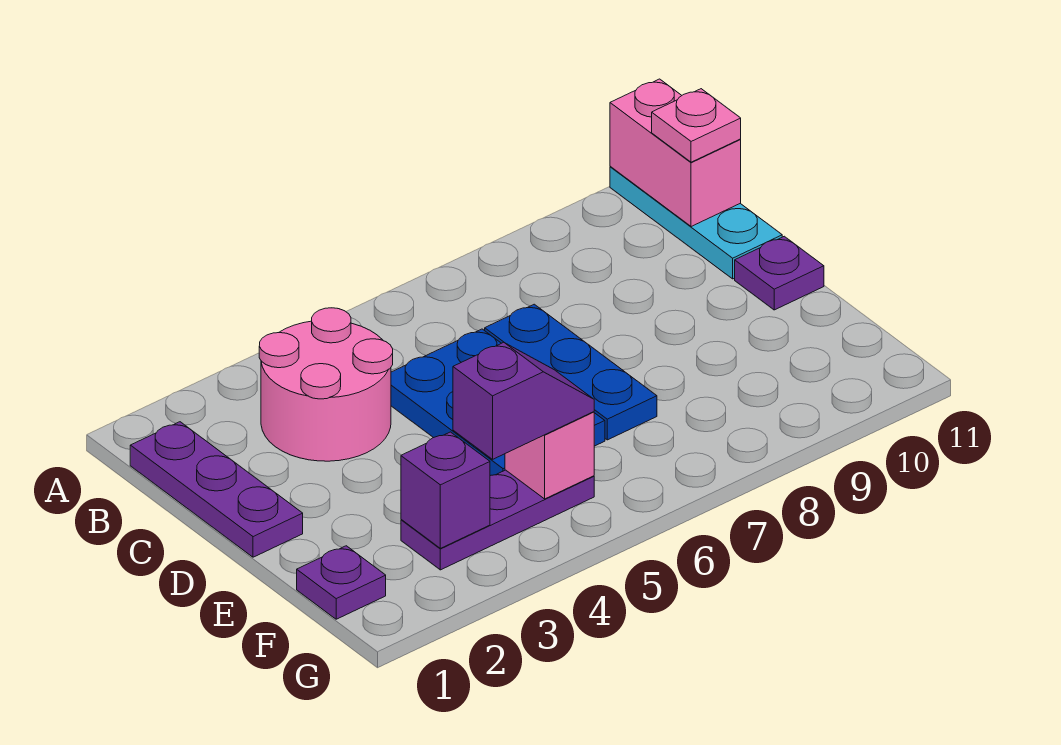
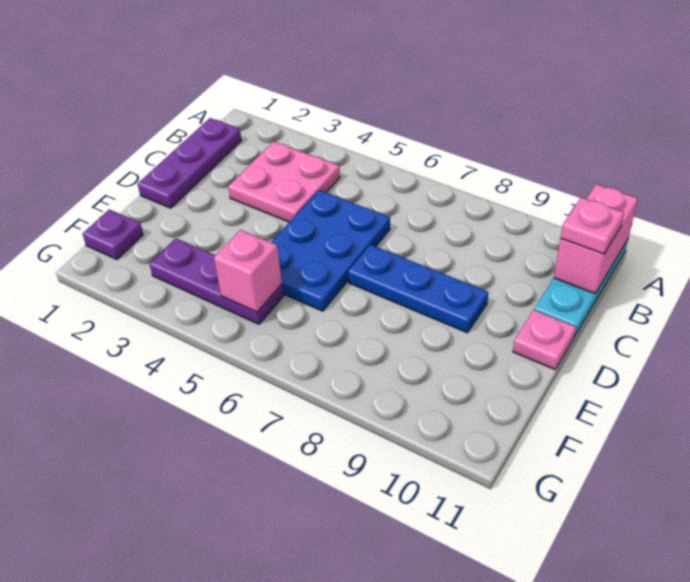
pink round brick B3:C4 level 1 -> pink plate B3:C4 level 1
blue plate C7:E7 level 1 -> blue plate D7:D9 level 1
purple plate D11 level 1 -> pink plate D11 level 1
purple brick F3 level 2 -> none
purple slope F4:F5 level 3 top 4 -> none

